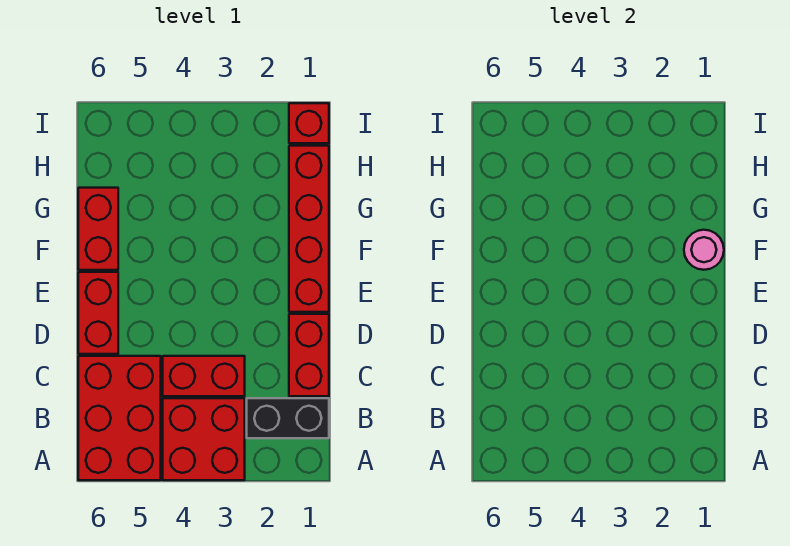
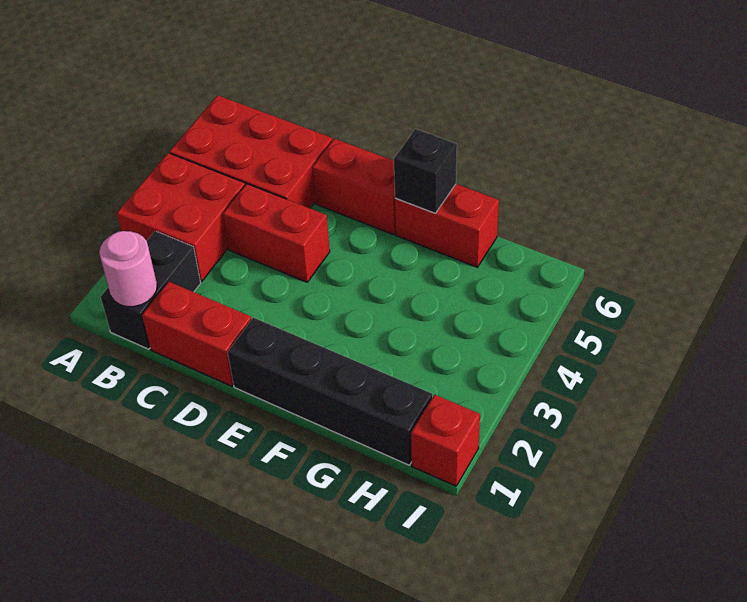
red brick C3:C4 level 1 -> red brick C4:D4 level 1
red brick E1:H1 level 1 -> black brick E1:H1 level 1
pink round brick F1 level 2 -> pink round brick B1 level 2
none -> black brick F6 level 2

